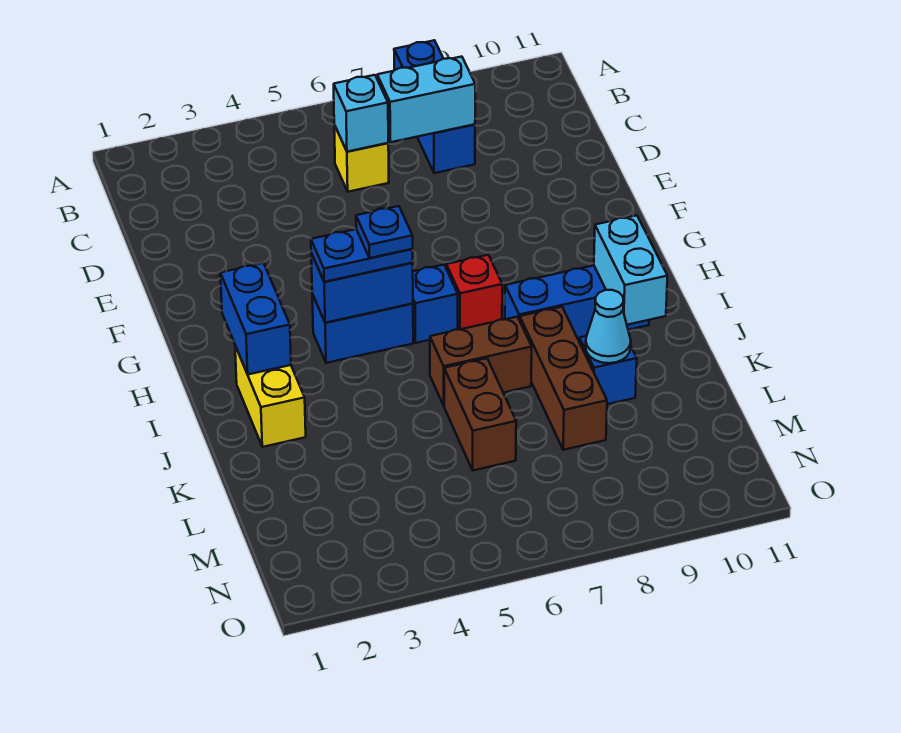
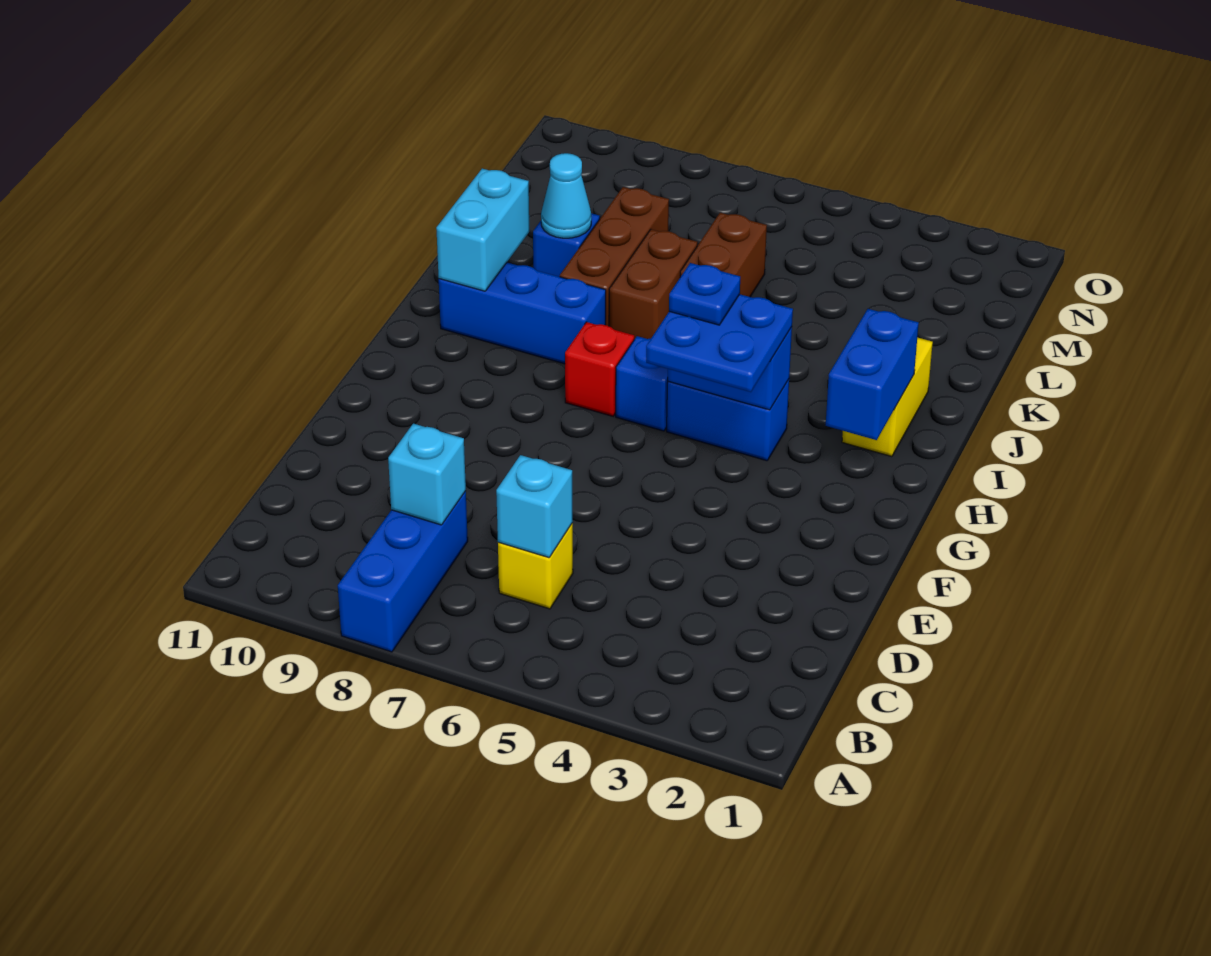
cyan brick C7:C8 level 2 -> cyan brick C8 level 2
blue plate H4:H5 level 3 -> blue plate G4:H5 level 3
brown brick J6:J7 level 1 -> brown brick J7:K7 level 1

